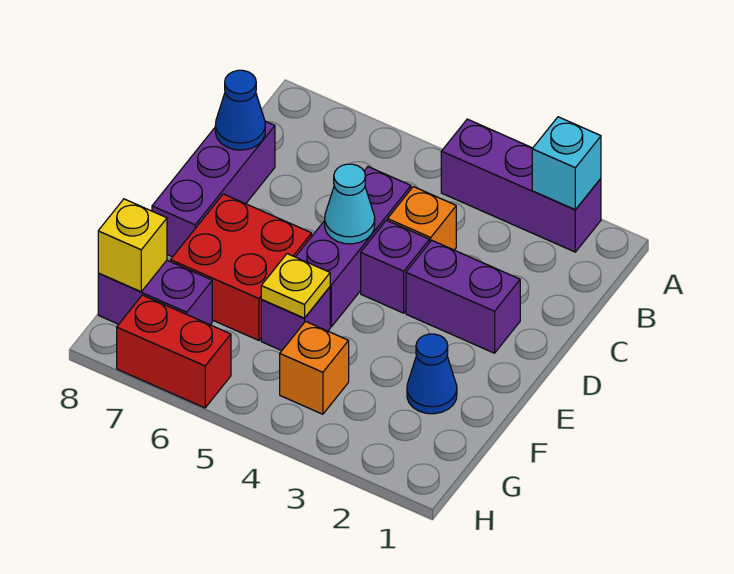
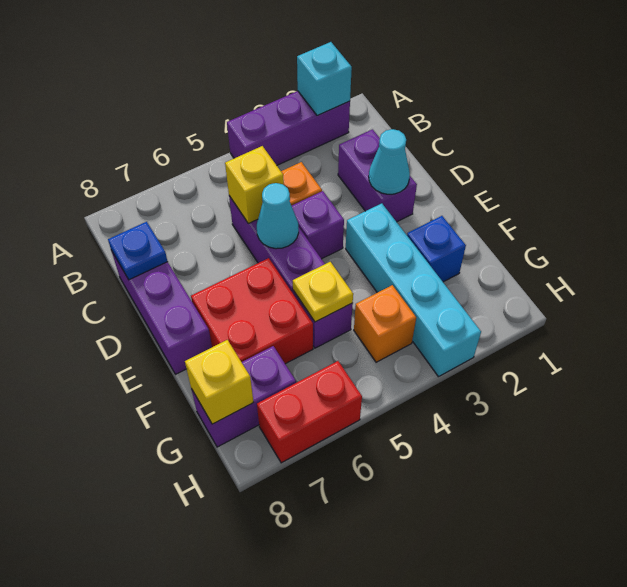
none -> yellow brick C5 level 2
blue cone C8 level 2 -> blue plate C8 level 2
purple brick D2:D3 level 1 -> purple brick C2:D2 level 1
none -> cyan cone D2 level 2
none -> cyan brick E3:H3 level 1
blue cone F2 level 1 -> blue brick F2 level 1

